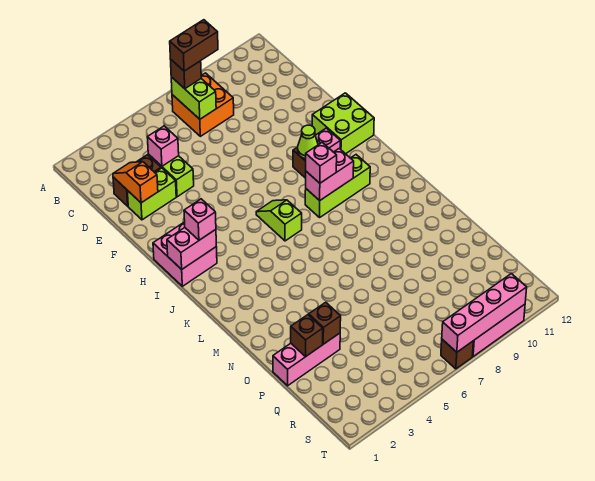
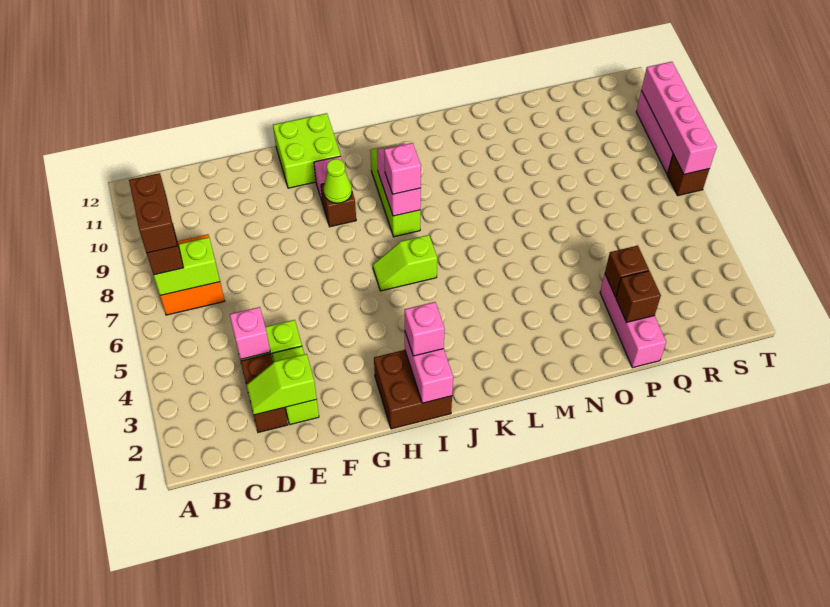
orange slope D2:E2 level 2 top E -> lime slope D2:E2 level 2 top E
pink brick H1:I2 level 1 -> brown brick H1:I2 level 1

